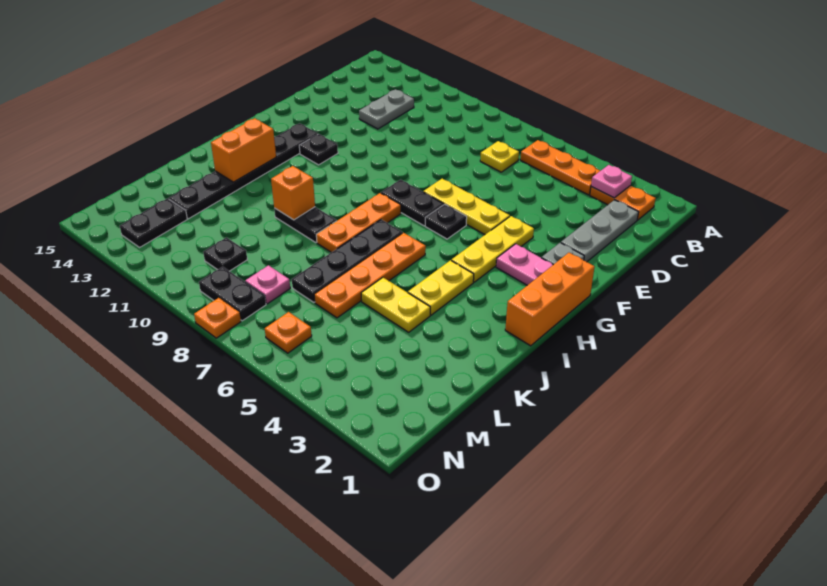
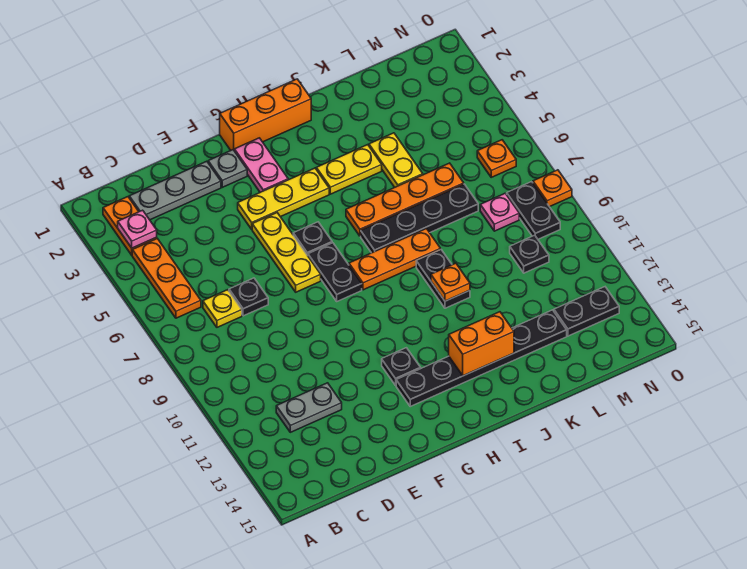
none -> black plate D7 level 1
orange brick J10 level 2 -> orange plate J10 level 2

